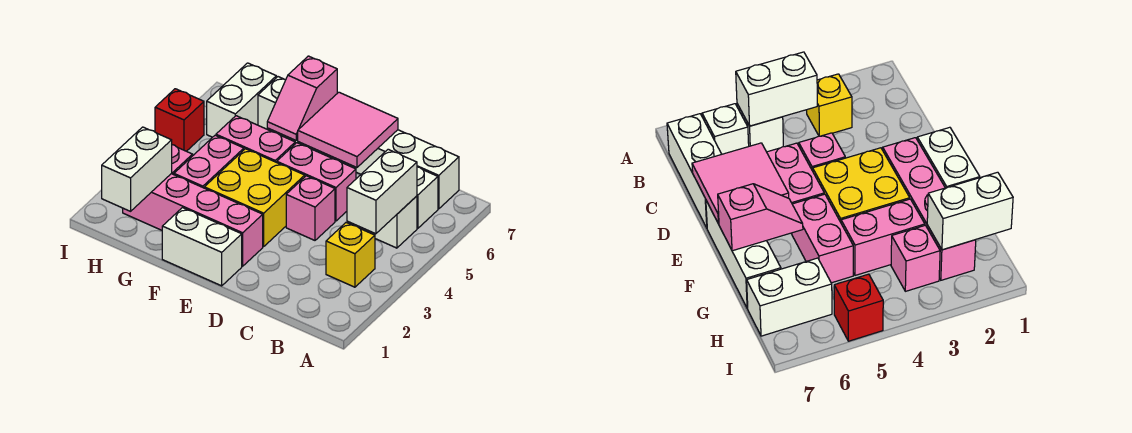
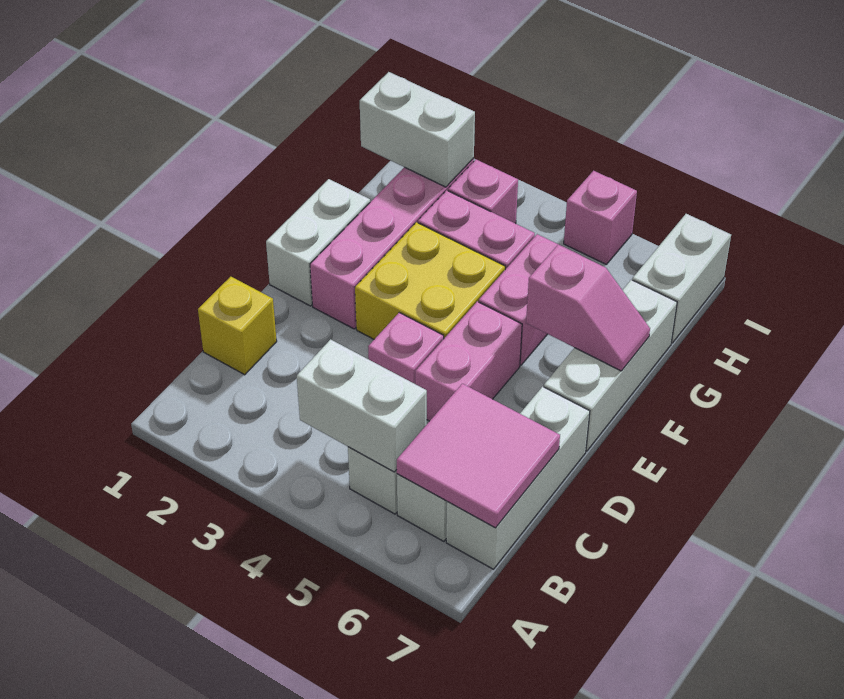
yellow brick B3 level 1 -> yellow brick C1 level 1
pink tile D6:E7 level 2 -> pink tile B6:C7 level 2
pink slope F6:F7 level 2 top 7 -> pink slope F6:F7 level 2 top 6
white brick H6:H7 level 1 -> white brick H7:I7 level 1
red brick I5 level 1 -> pink brick I5 level 1

